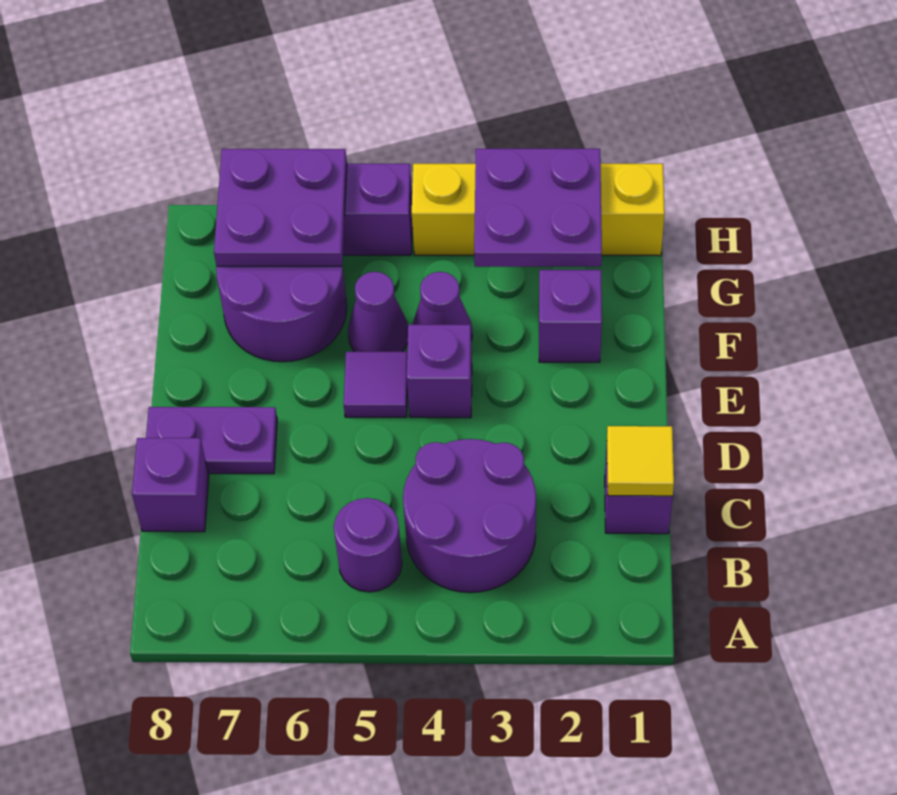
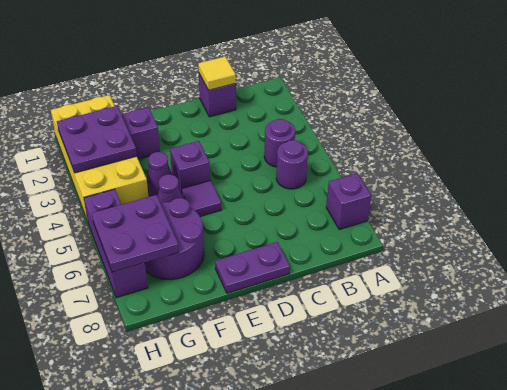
purple round brick B3:C4 level 1 -> purple round brick B4 level 1
purple brick C8 level 1 -> purple brick A7 level 1
purple plate D7:D8 level 1 -> purple plate D8:E8 level 1
yellow brick H1:H4 level 1 -> yellow brick G1:H4 level 1

